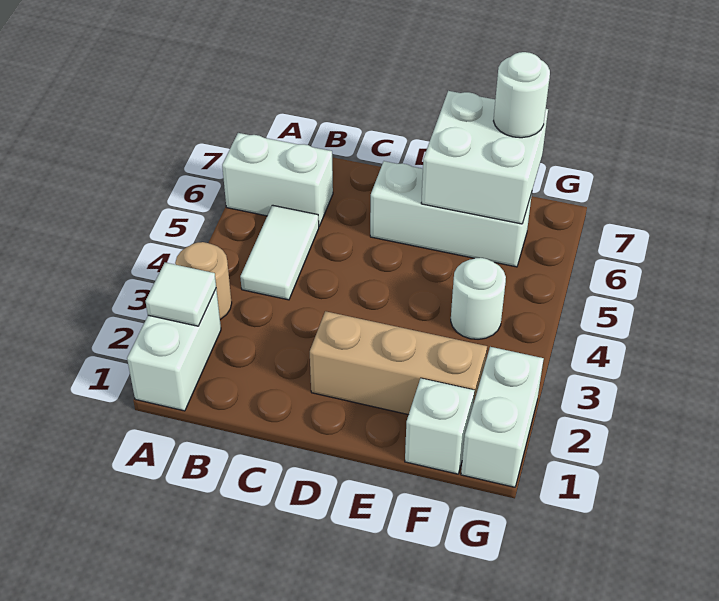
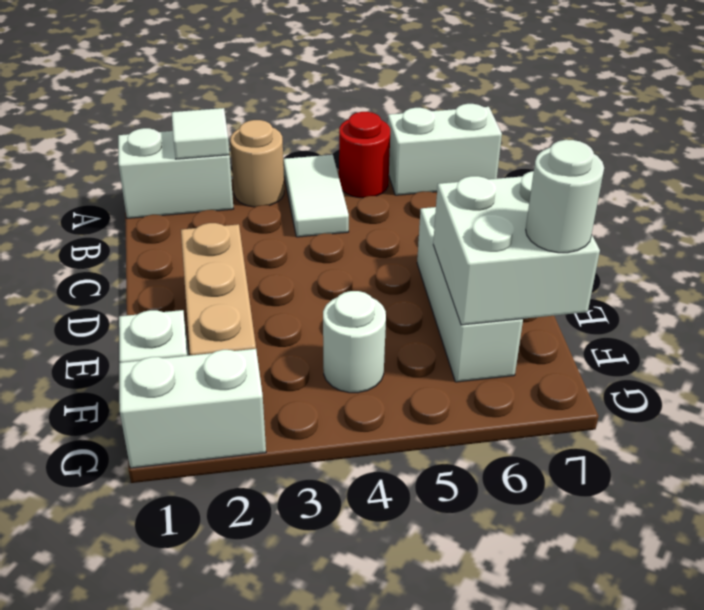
none -> red round brick A5 level 1
white brick A6:B6 level 1 -> white brick A6:A7 level 1
white tile B4:B5 level 1 -> white tile A4:B4 level 1

